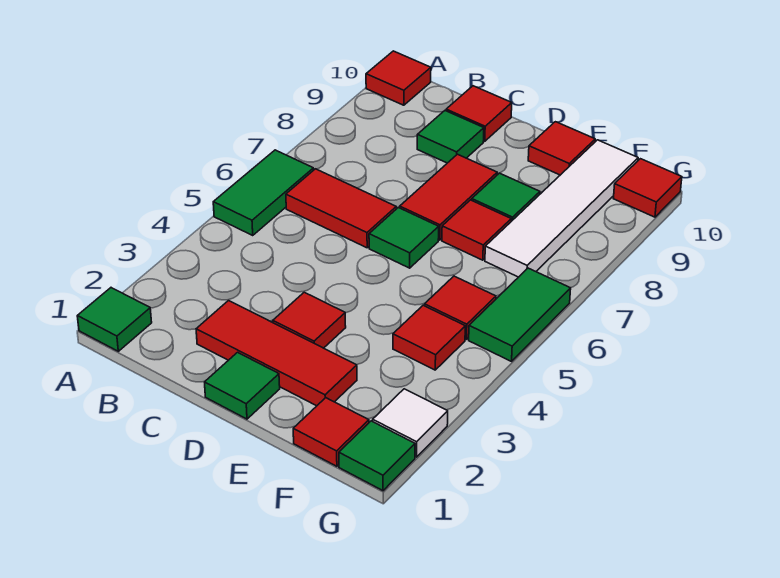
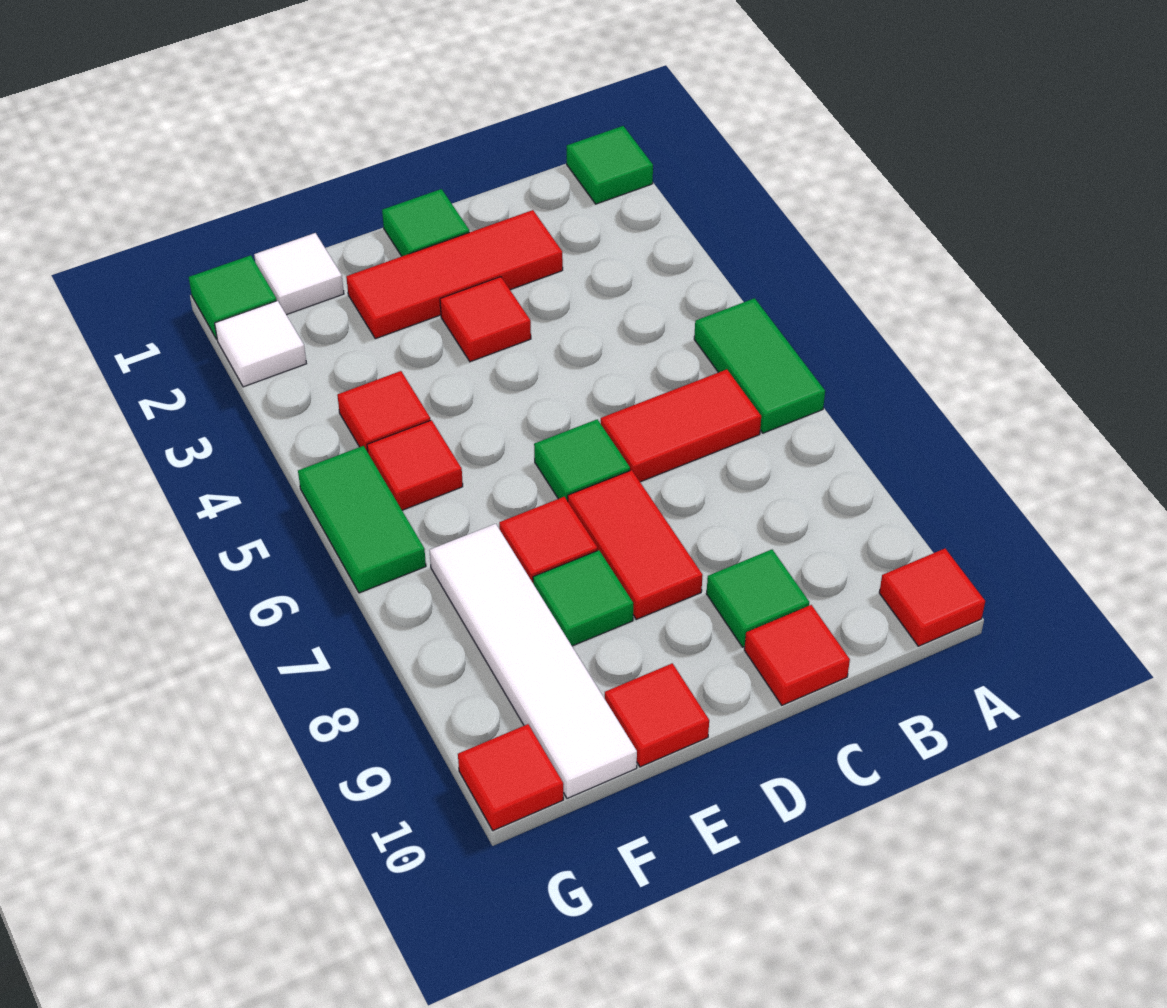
red tile F1 level 1 -> white tile F1 level 1

